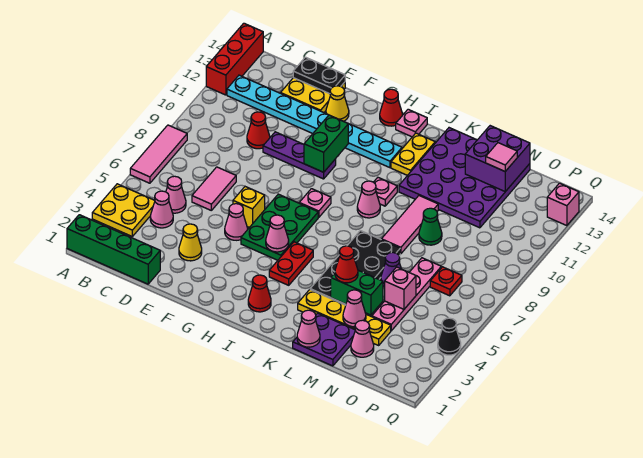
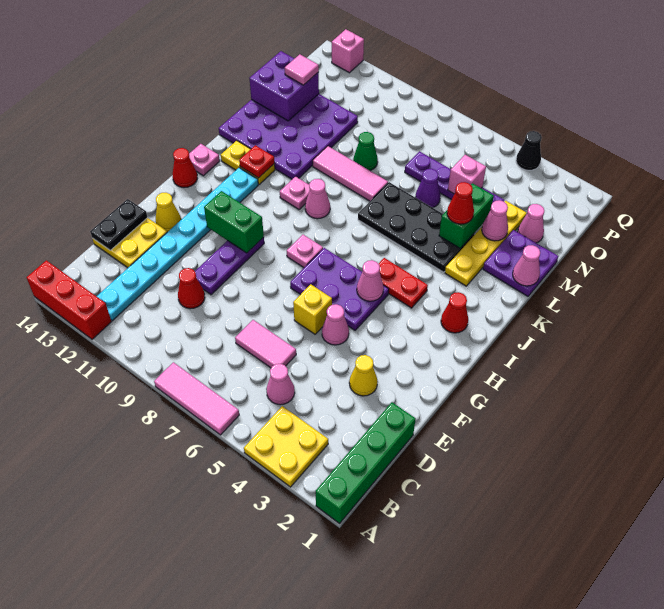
pink cone C4 level 1 -> none
green plate G5:H7 level 1 -> purple plate G5:H7 level 1
pink plate N4:N7 level 1 -> purple plate N4:N7 level 1
red plate O7 level 1 -> red plate J12 level 2

